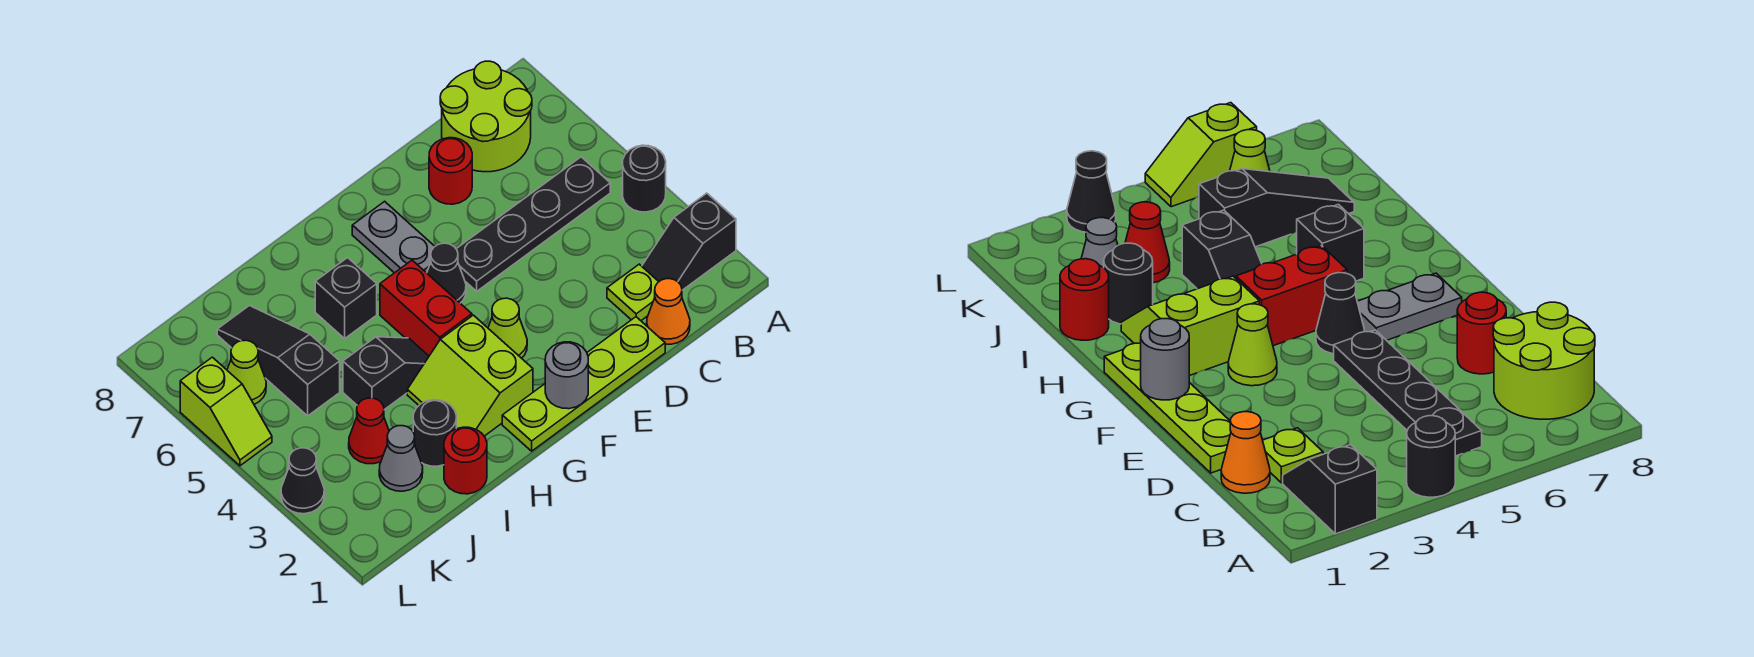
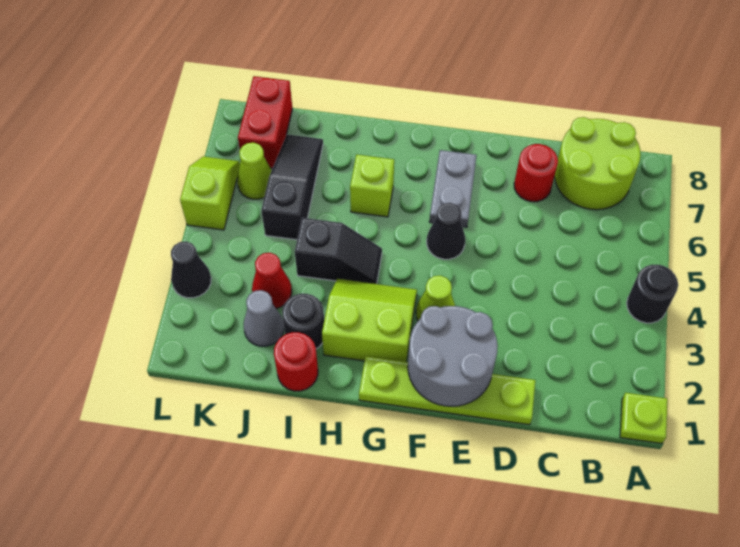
black slope A2:B2 level 1 top A -> none
black plate B5:E5 level 1 -> none
orange cone C1 level 1 -> none
lime plate C2 level 1 -> lime plate A1 level 1
grey round brick F1 level 2 -> grey round brick E1:F2 level 2
lime slope G2:H3 level 1 top G -> lime slope G2:H3 level 1 top 2
red brick G4:G5 level 1 -> red brick K7:K8 level 1
black brick H6 level 1 -> lime brick H6 level 1
lime slope L5:L6 level 1 top 6 -> lime slope L5:L6 level 1 top 5

